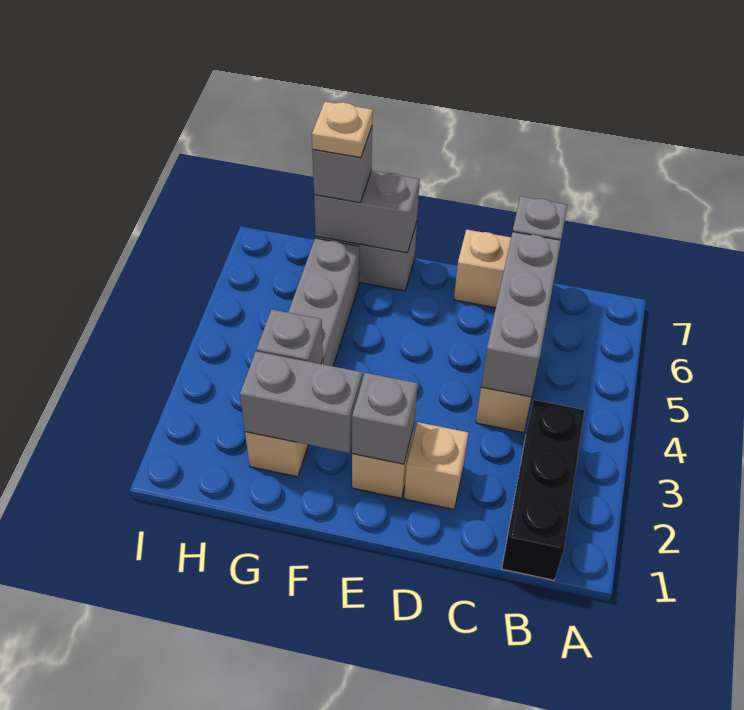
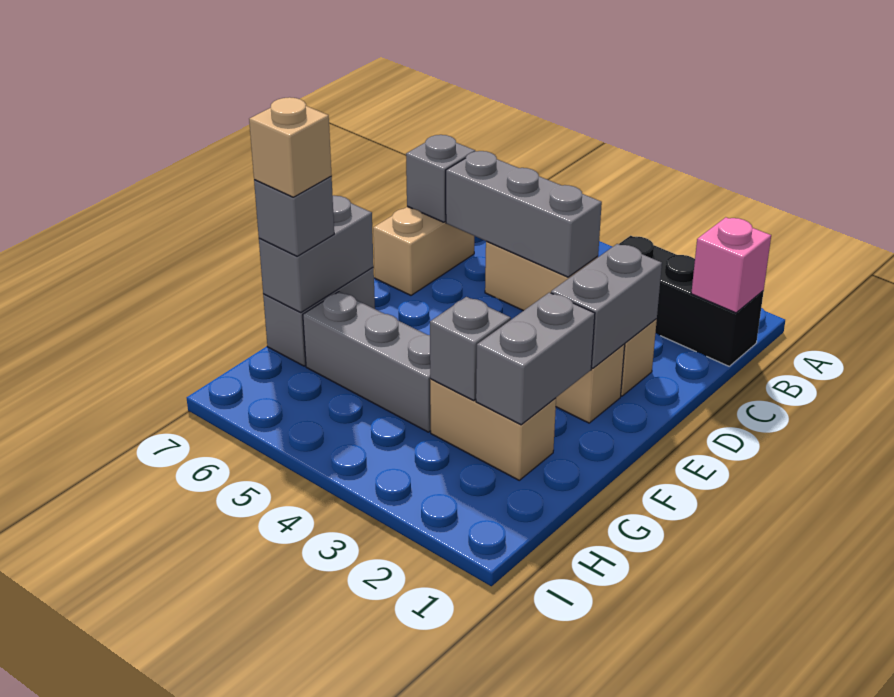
none -> pink brick B1 level 2
grey brick E2 level 2 -> grey brick D2:E2 level 2
tan plate G7 level 4 -> tan brick G7 level 4

